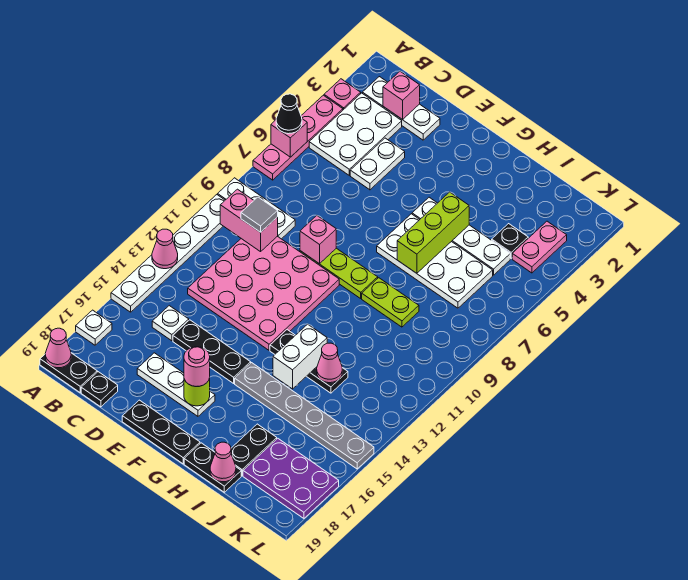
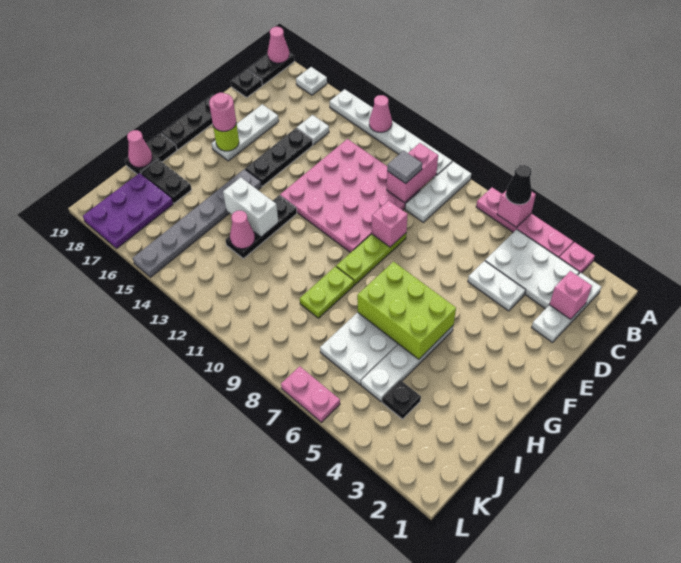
lime brick H5:H7 level 2 -> lime brick G5:H7 level 2
pink plate K3:K4 level 1 -> pink plate L6:L7 level 1

